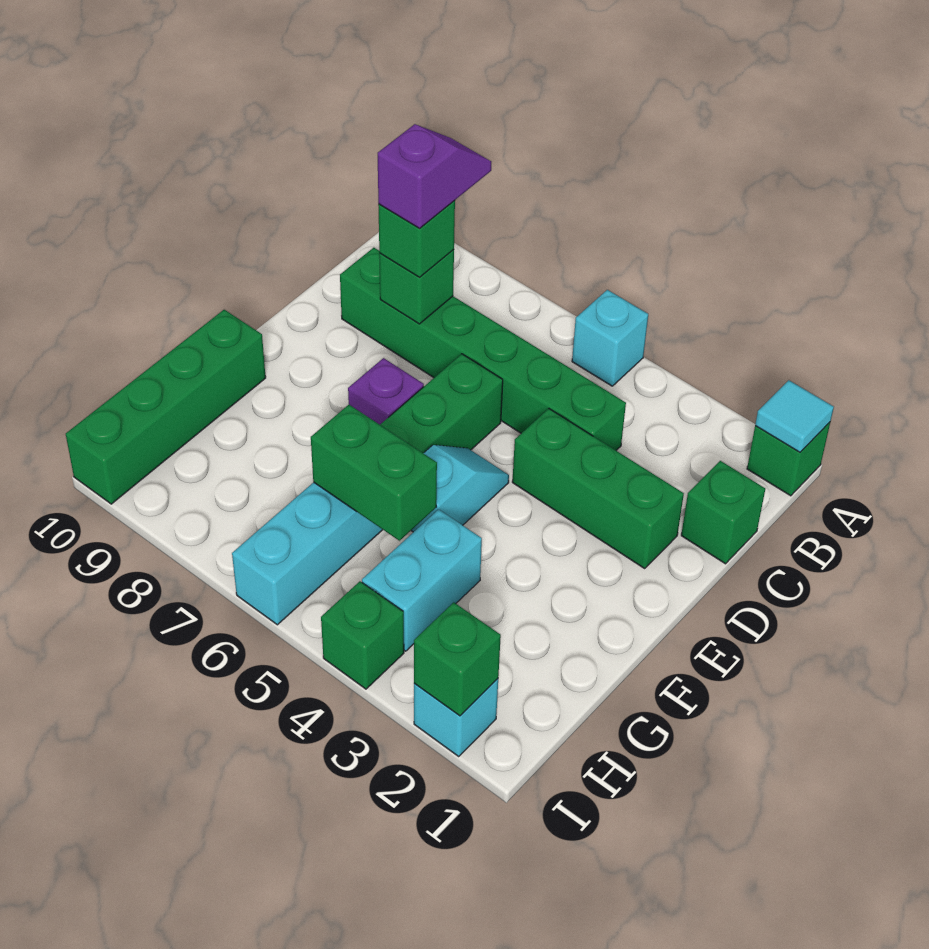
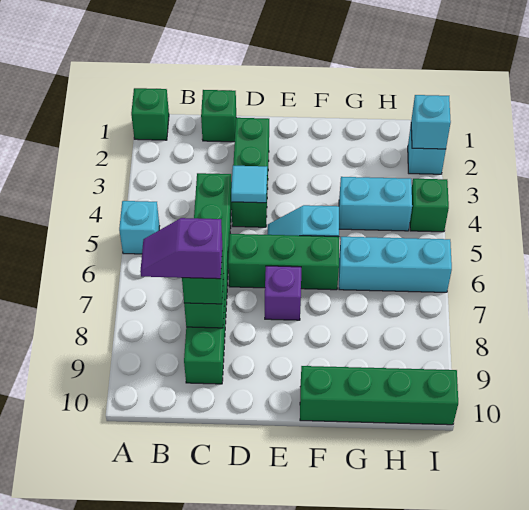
cyan tile A1 level 2 -> cyan tile D4 level 2
green brick G5:G6 level 2 -> none
green brick I2 level 2 -> cyan brick I2 level 2

